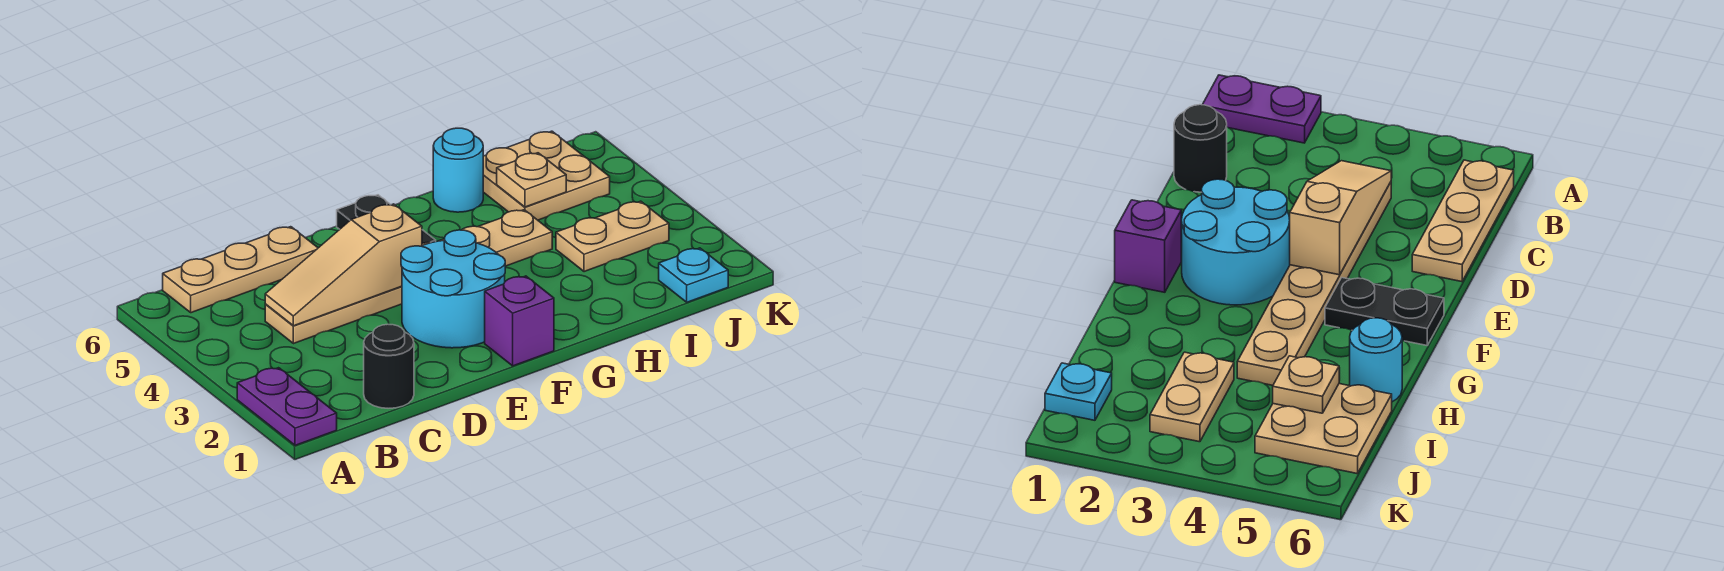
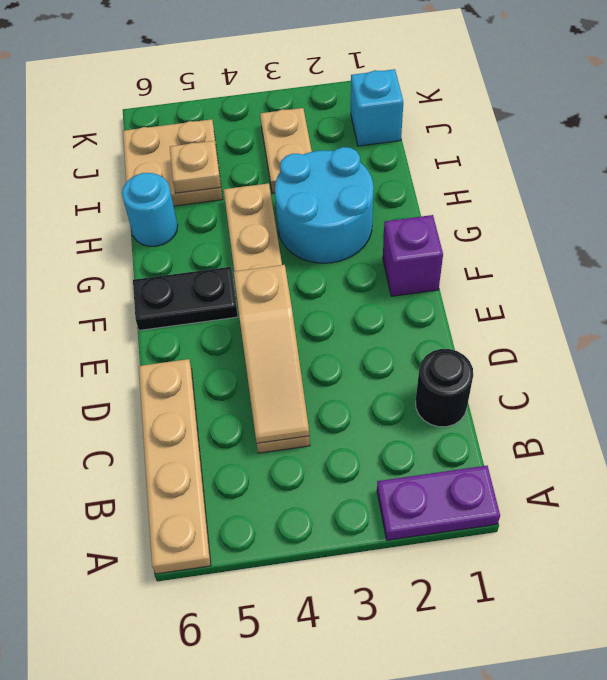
tan plate B6:D6 level 1 -> tan plate A6:D6 level 1
cyan round brick E2:F3 level 1 -> cyan round brick G2:H3 level 1
cyan plate J1 level 1 -> cyan brick J1 level 1

